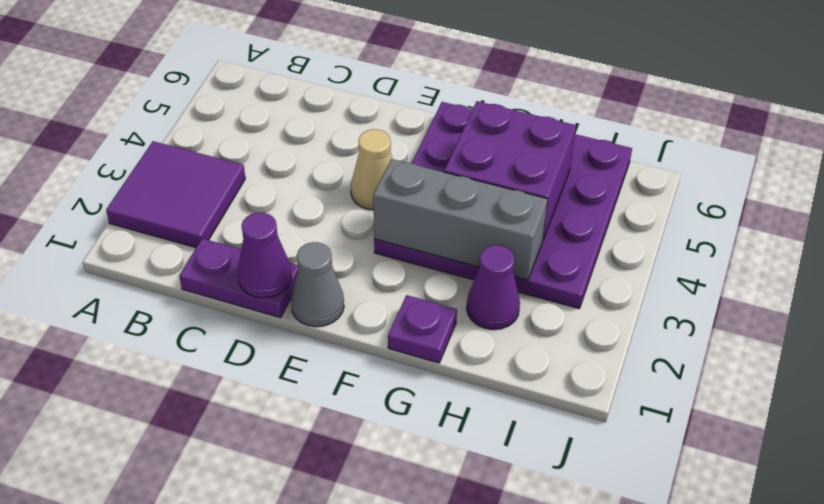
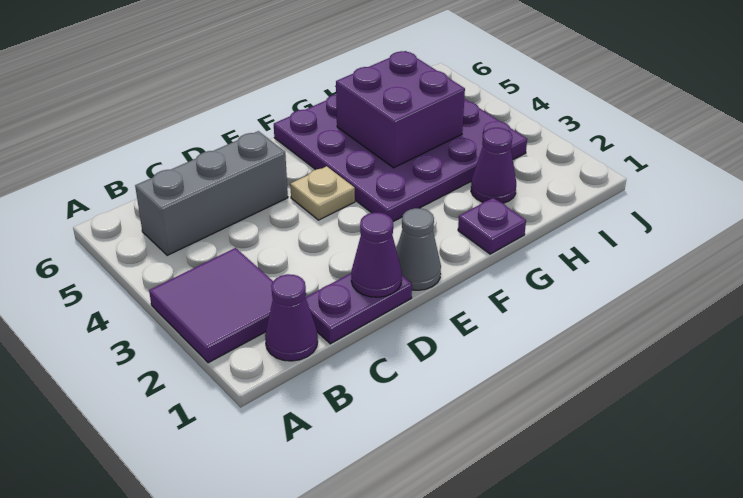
none -> purple cone B1 level 1
tan cone E4 level 1 -> tan plate E4 level 1
grey brick F3:H3 level 2 -> grey brick B5:D5 level 1

